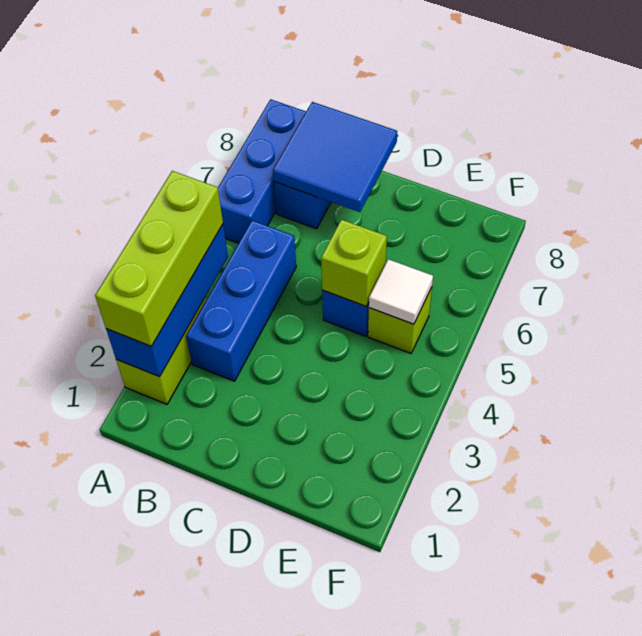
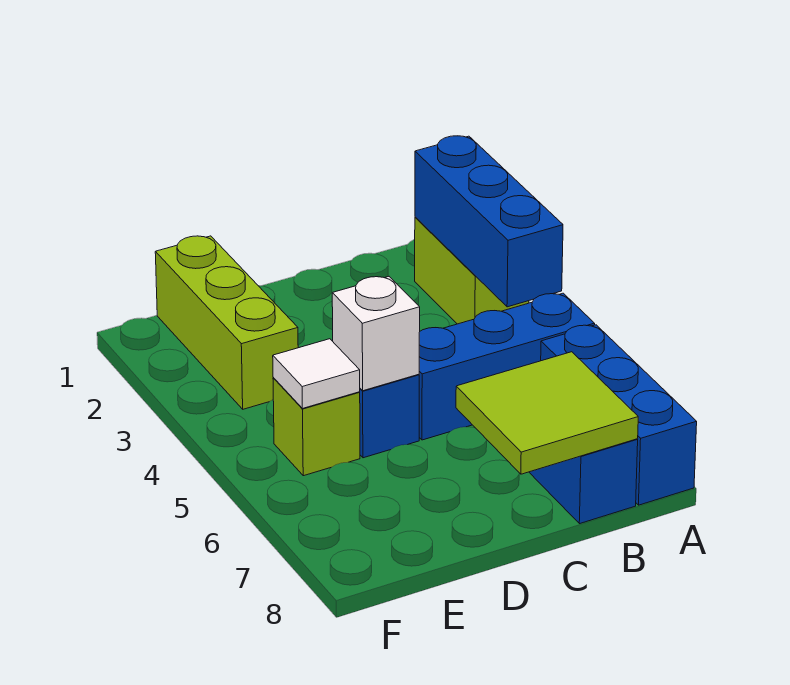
lime brick A2:A4 level 3 -> lime brick E1:E3 level 1
blue brick B3:B5 level 1 -> blue brick A5:C5 level 1
blue tile B7:C8 level 2 -> lime tile B7:C8 level 2
lime brick D5 level 2 -> white brick D5 level 2

